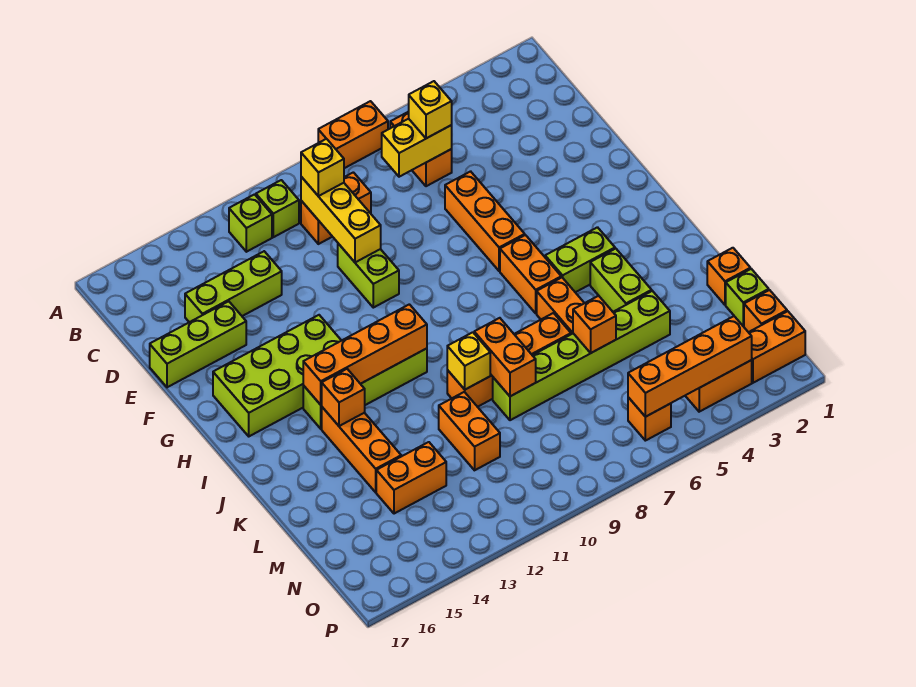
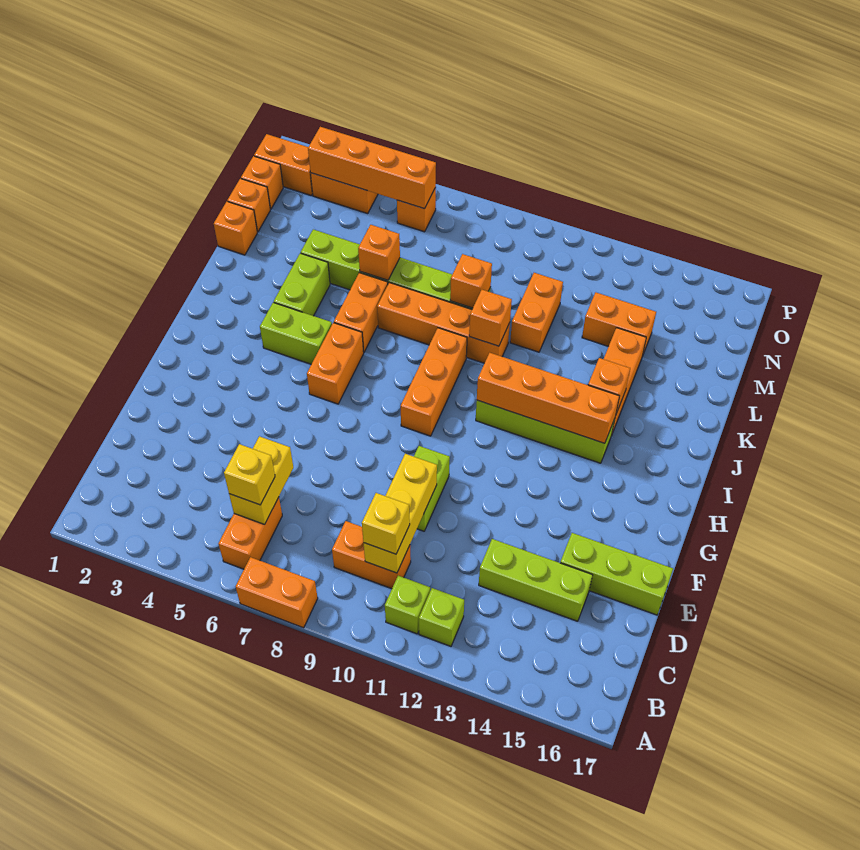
yellow brick C6:C7 level 2 -> yellow brick C6:D6 level 2
orange brick E6:G6 level 1 -> orange brick H9:J9 level 1
lime brick G13:H16 level 1 -> none
orange brick K9:L9 level 2 -> orange brick L9 level 2
yellow brick K10 level 2 -> orange brick K10 level 2
lime brick M1 level 1 -> orange brick M1 level 1

